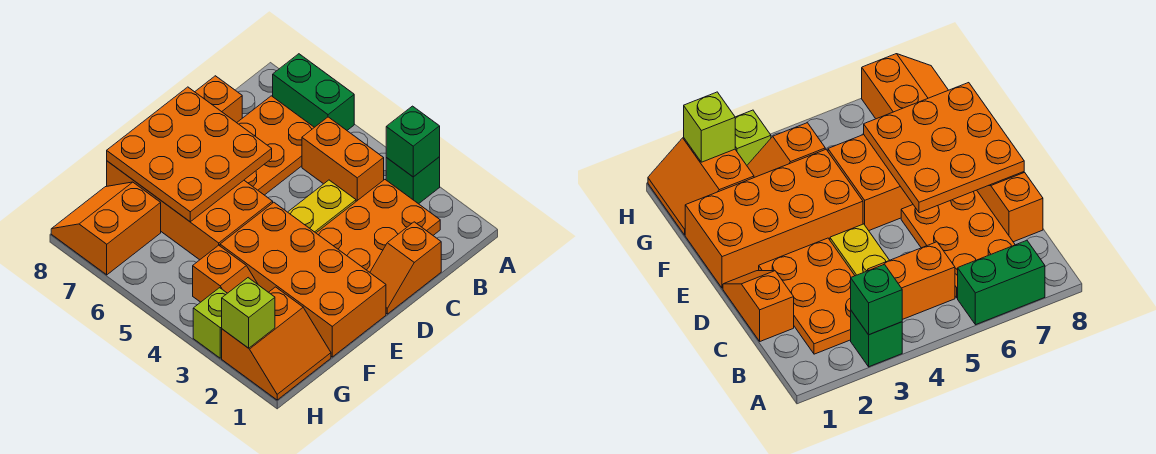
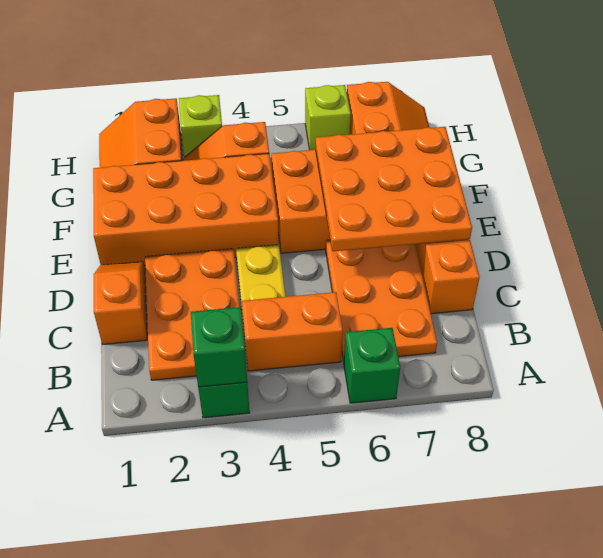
green brick A6:A7 level 1 -> green brick A6 level 1
lime brick H2 level 2 -> lime brick H6 level 1

